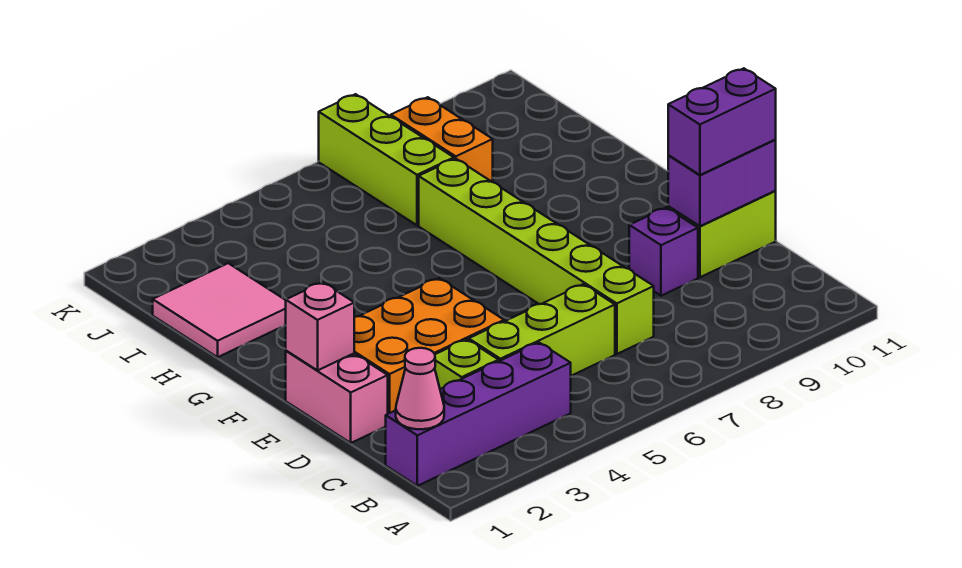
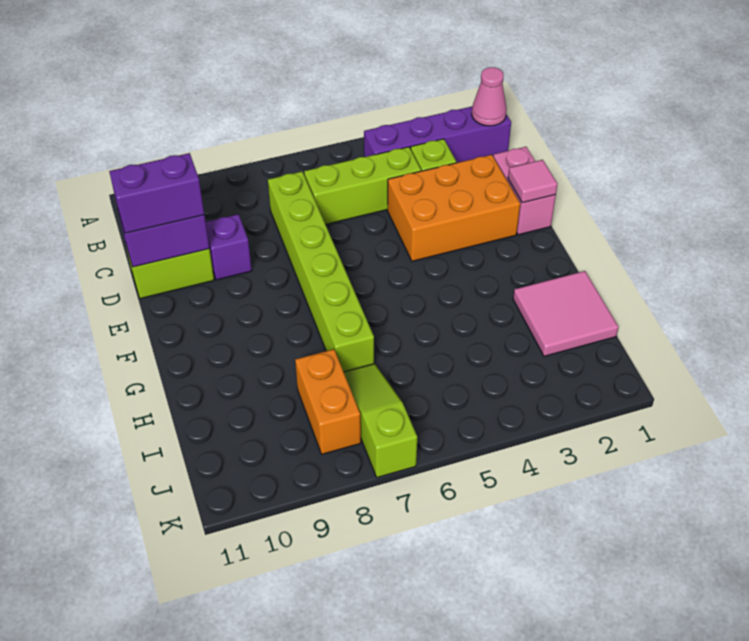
pink brick E1 level 2 -> pink tile E1 level 2
lime brick I7:K7 level 1 -> lime slope I7:K7 level 1 top K

